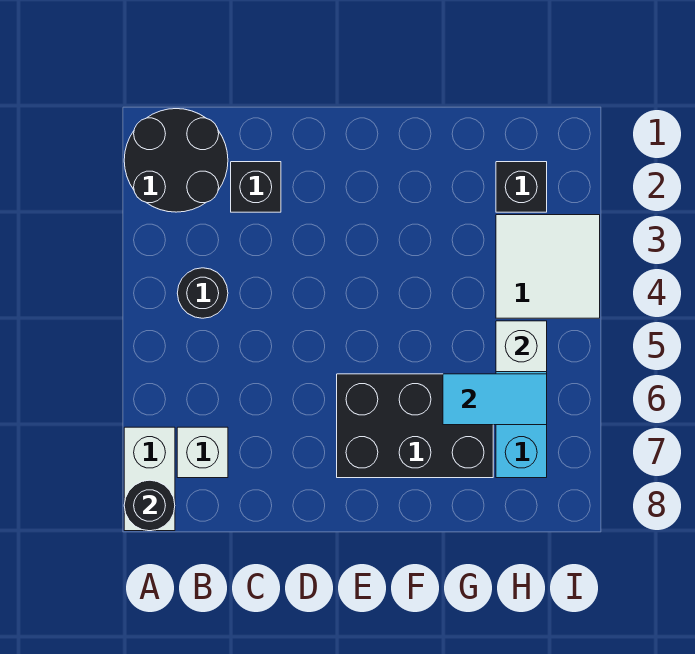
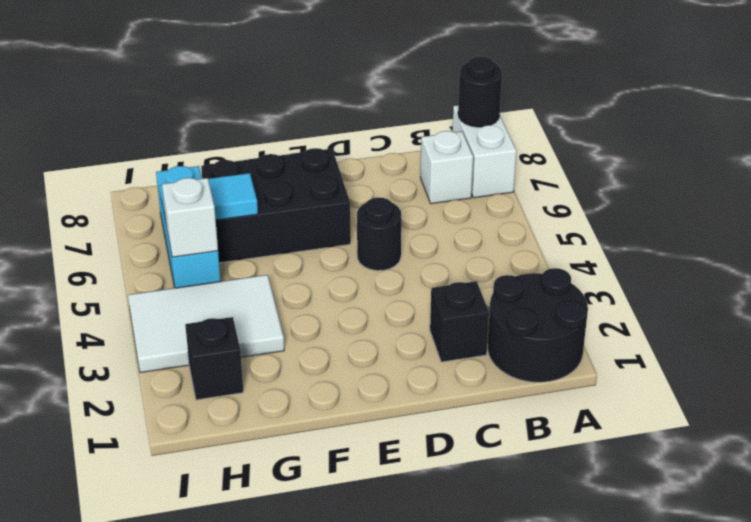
black round brick B4 level 1 -> black round brick D5 level 1
white tile H3:I4 level 1 -> white tile G3:I4 level 1

